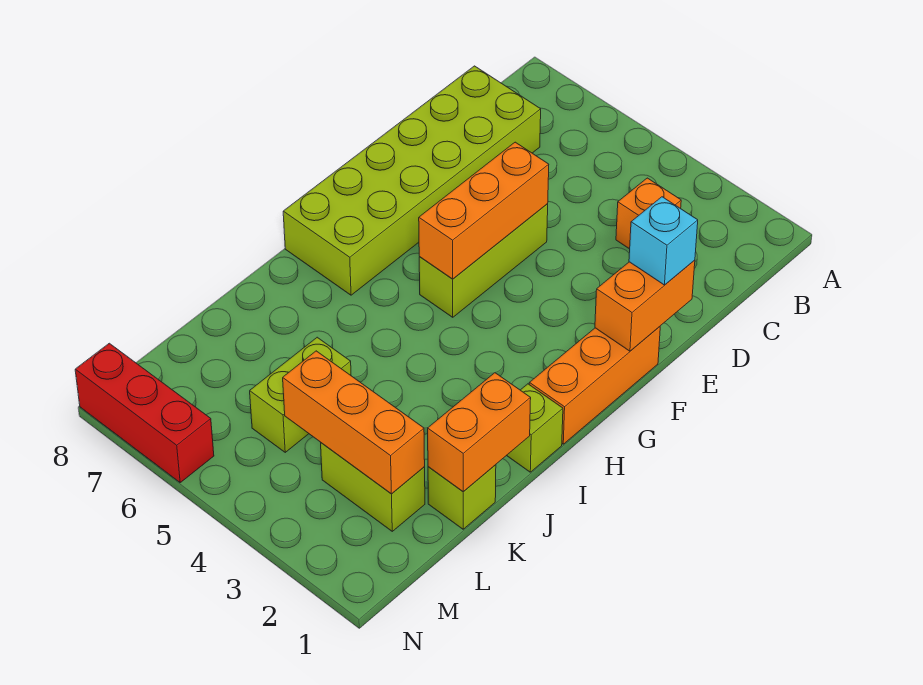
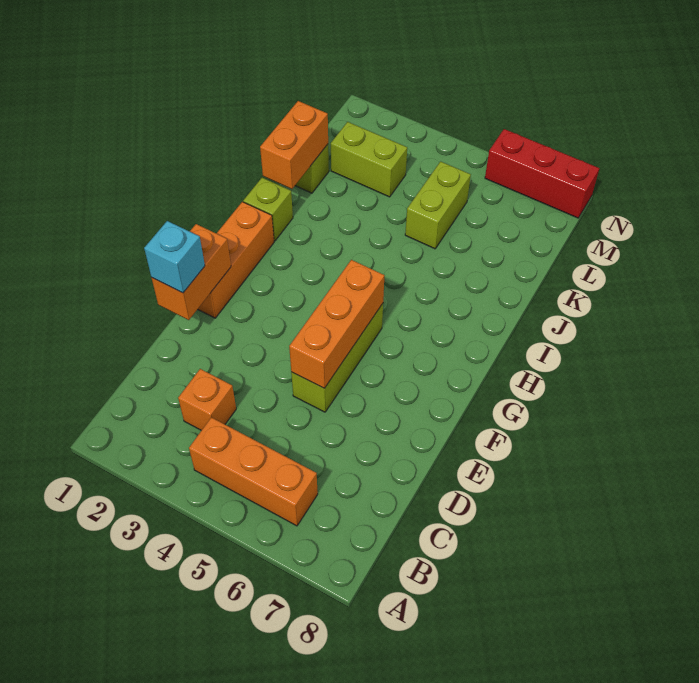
lime brick C7:H8 level 1 -> none
orange brick L2:L4 level 2 -> orange brick B4:B6 level 1

